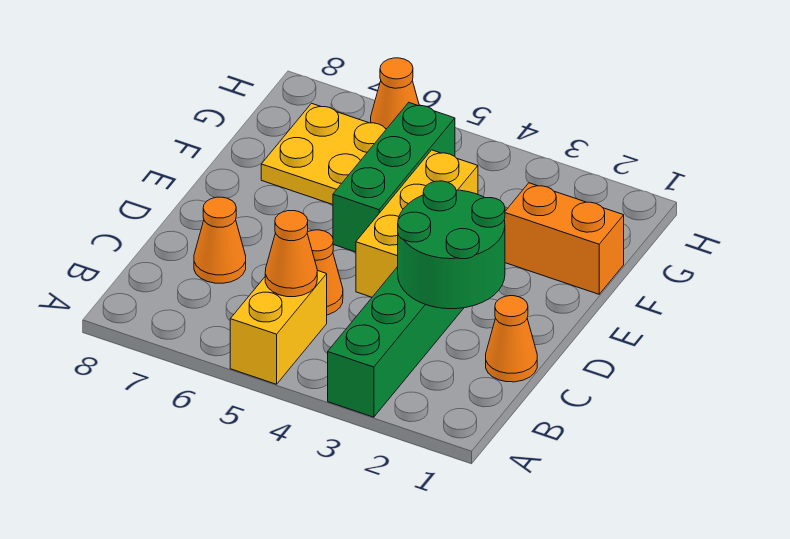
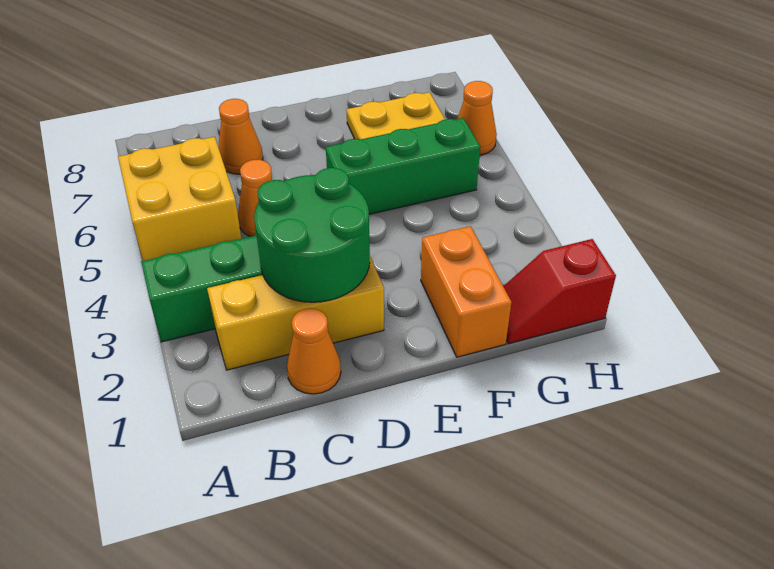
yellow brick A5:B5 level 1 -> yellow brick A5:B6 level 1
orange cone B5 level 2 -> none
yellow brick D4:F4 level 1 -> yellow brick B2:D2 level 1
none -> red slope G1:H1 level 1 top H

